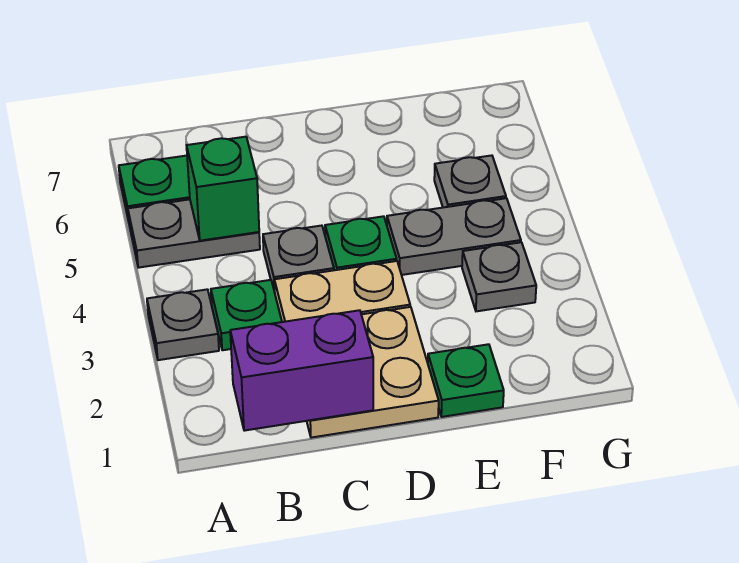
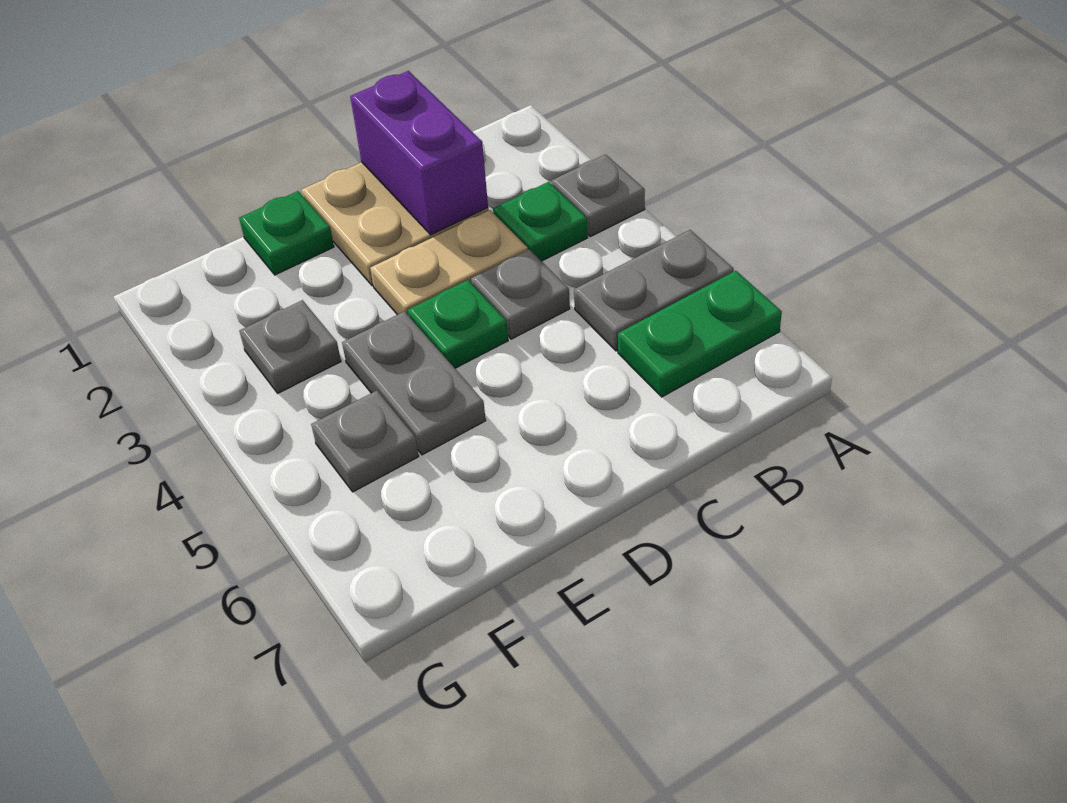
purple brick B1:C1 level 2 -> purple brick C1:C2 level 2
green brick B5 level 2 -> none
grey plate E4:F4 level 1 -> grey plate E4:E5 level 1

